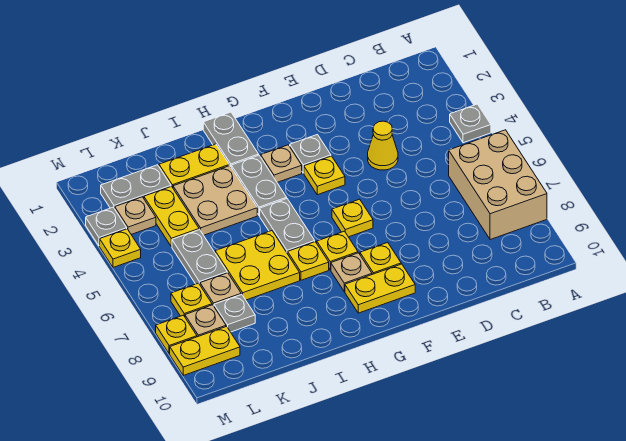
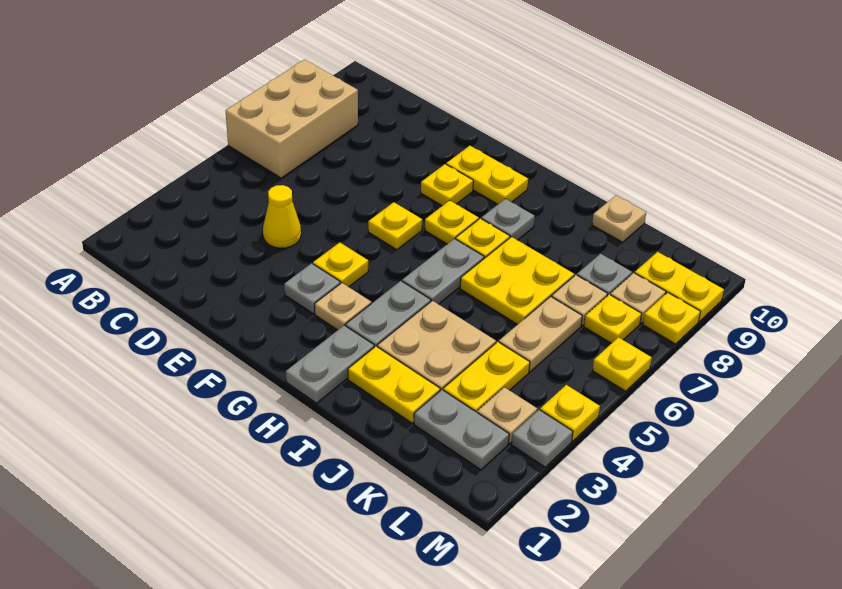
grey plate A4 level 1 -> grey plate H8 level 1
tan plate G8 level 1 -> tan plate J10 level 1
grey plate K5:K6 level 1 -> tan plate K5:K6 level 1
none -> yellow plate M6 level 1

